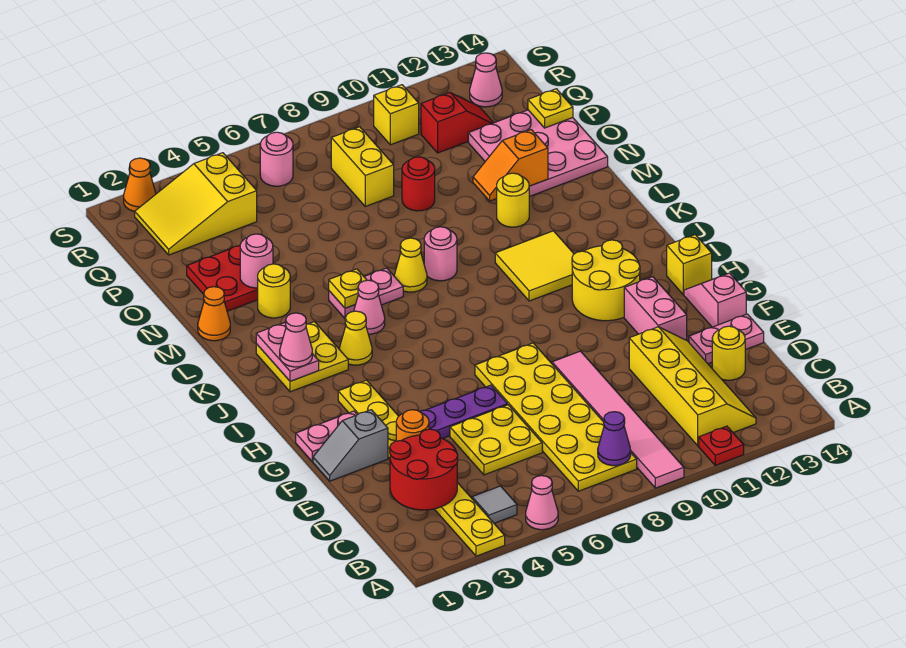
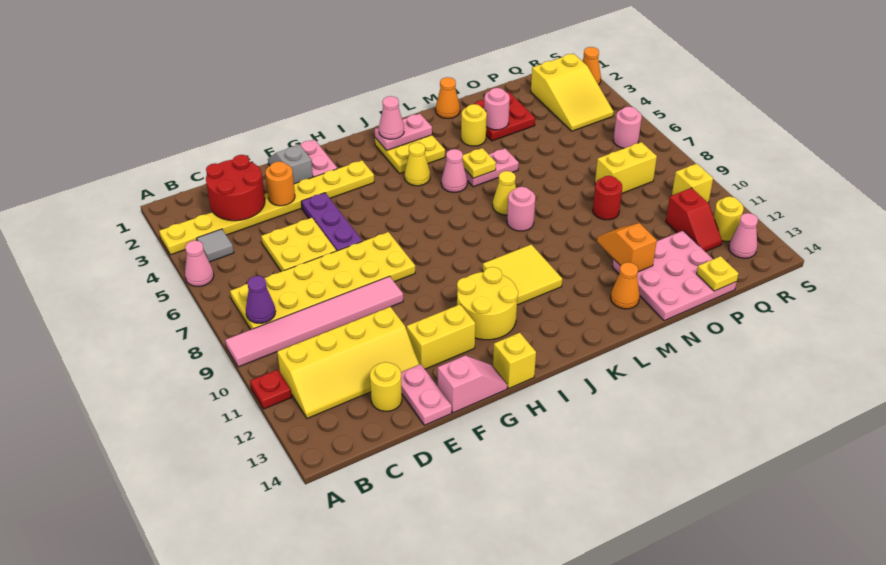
pink brick F12:G12 level 1 -> yellow brick F12:G12 level 1
pink plate L5:L6 level 1 -> pink plate L5:M5 level 1
yellow round brick M11 level 1 -> yellow round brick R12 level 1
none -> orange cone M13 level 1
yellow slope Q2:R4 level 1 top 4 -> yellow slope Q2:R4 level 1 top 2

